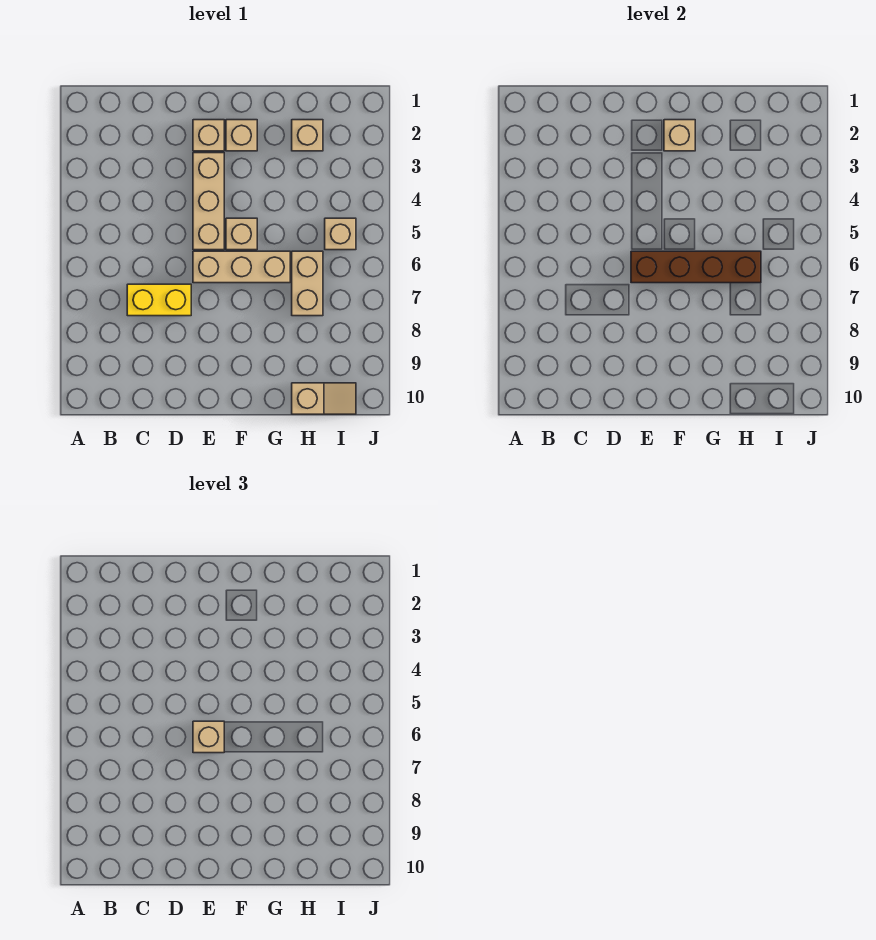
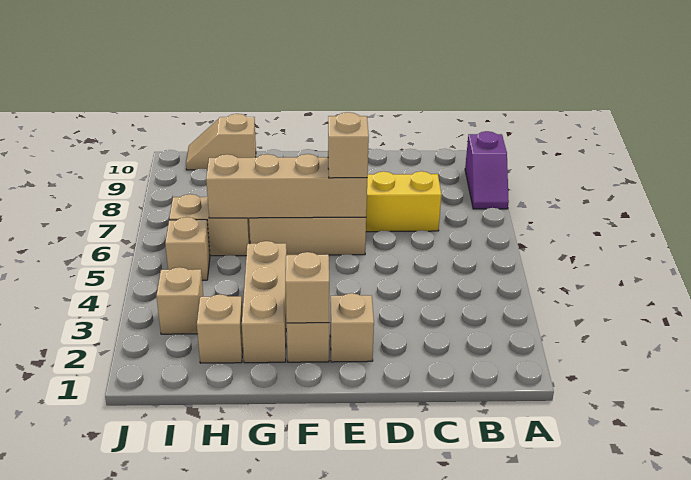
none -> purple slope A8:A9 level 1 top 9
tan brick E3:E5 level 1 -> tan brick G2:G4 level 1
brown brick E6:H6 level 2 -> tan brick E6:H6 level 2
tan brick F5 level 1 -> tan brick I3 level 1
tan brick H6:H7 level 1 -> tan brick H6:I6 level 1

